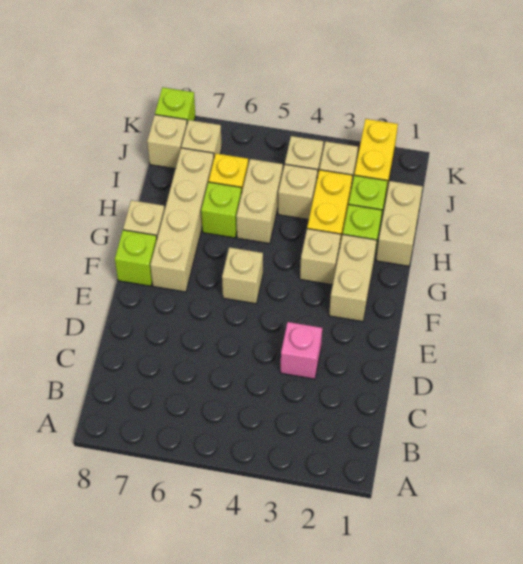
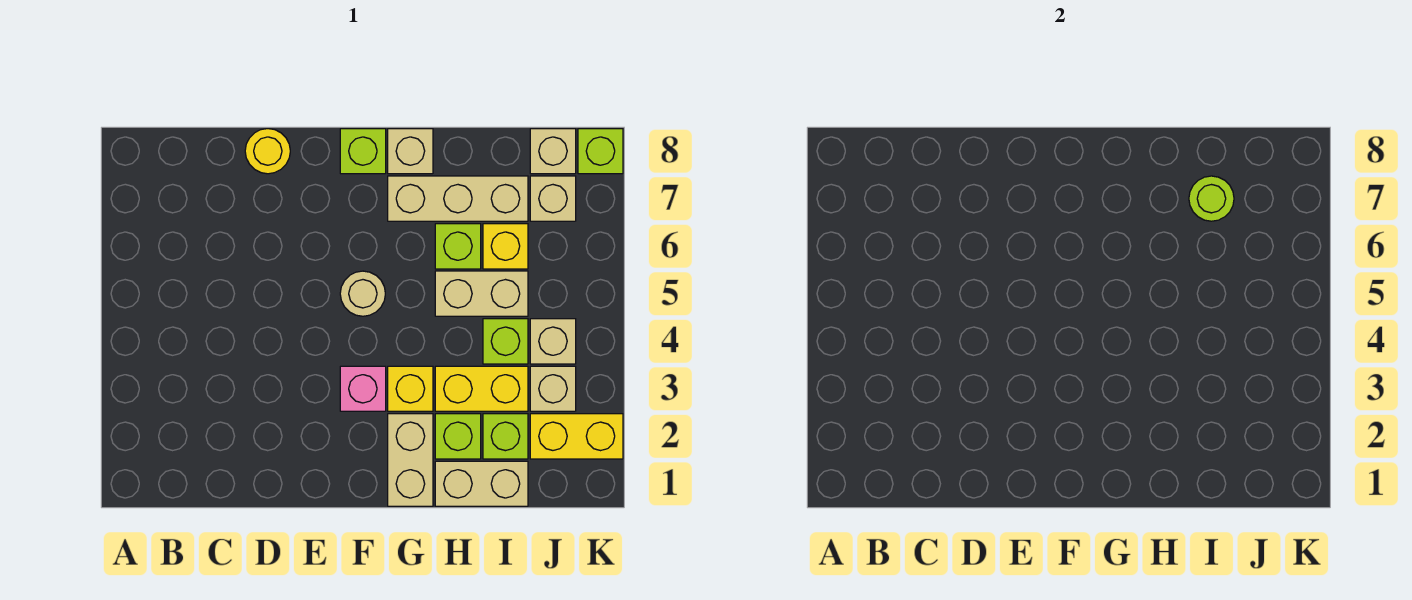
pink brick D3 level 1 -> pink brick F3 level 1
none -> yellow round brick D8 level 1
tan brick F2:G2 level 1 -> tan brick G1:G2 level 1
tan brick F5 level 1 -> tan round brick F5 level 1
tan brick F7:I7 level 1 -> tan brick G7:I7 level 1
tan brick G3 level 1 -> yellow brick G3 level 1
tan brick I4 level 1 -> lime brick I4 level 1
none -> lime round brick I7 level 2

